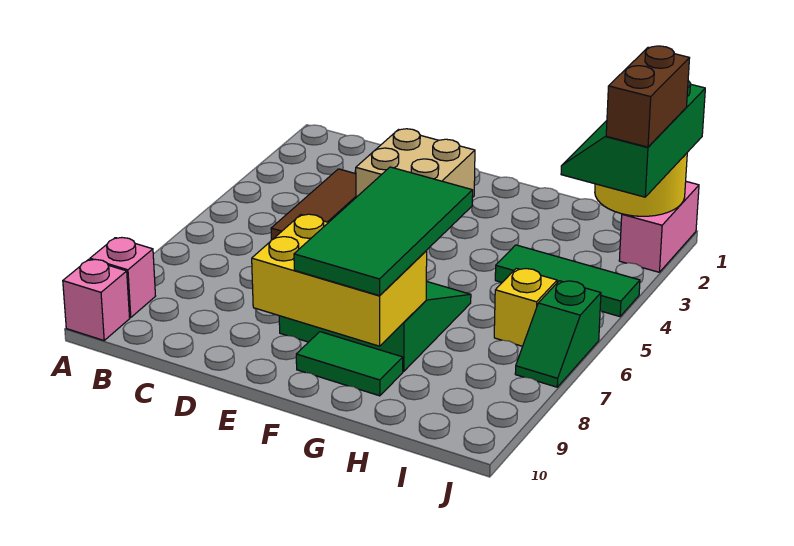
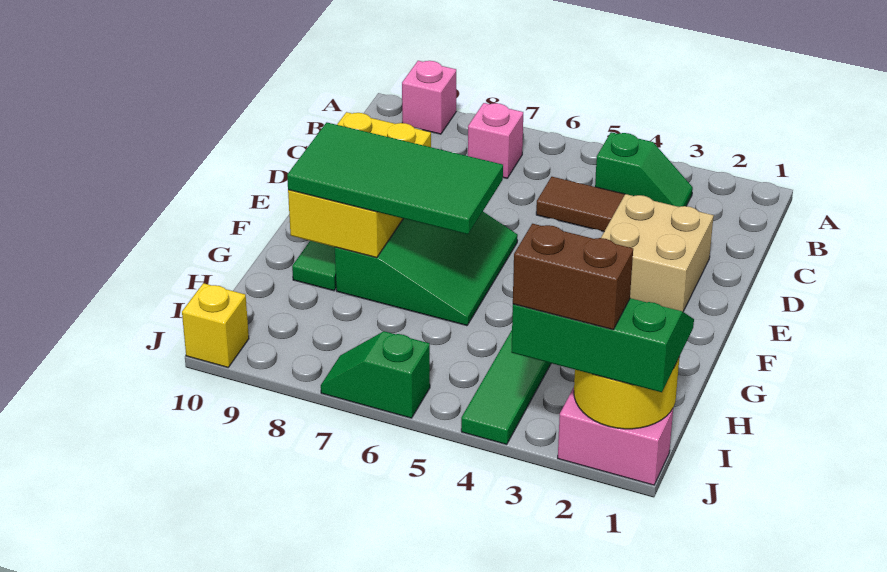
pink brick A10 level 1 -> pink brick B7 level 1
none -> green slope B3:B4 level 1 top 4
yellow brick I6 level 1 -> yellow brick J10 level 1

